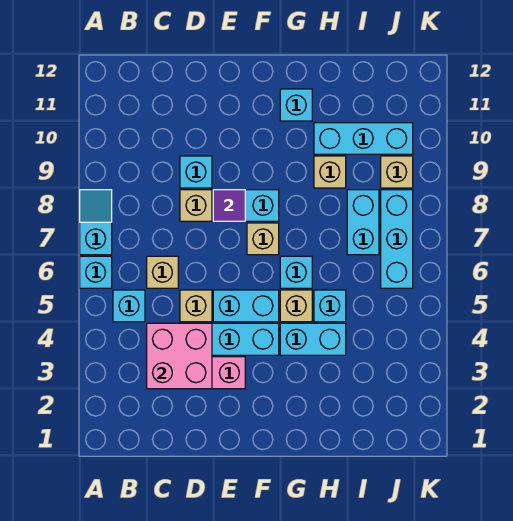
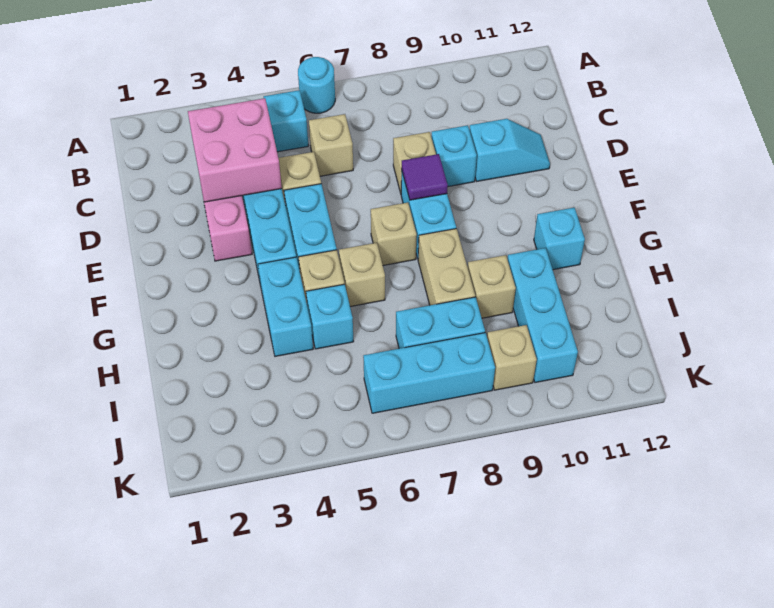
cyan brick A6 level 1 -> cyan round brick A6 level 1
cyan slope A7:A8 level 1 top 7 -> cyan slope D10:D11 level 1 top 10
cyan brick G6 level 1 -> tan brick G6 level 1
none -> tan brick G8:H8 level 1

